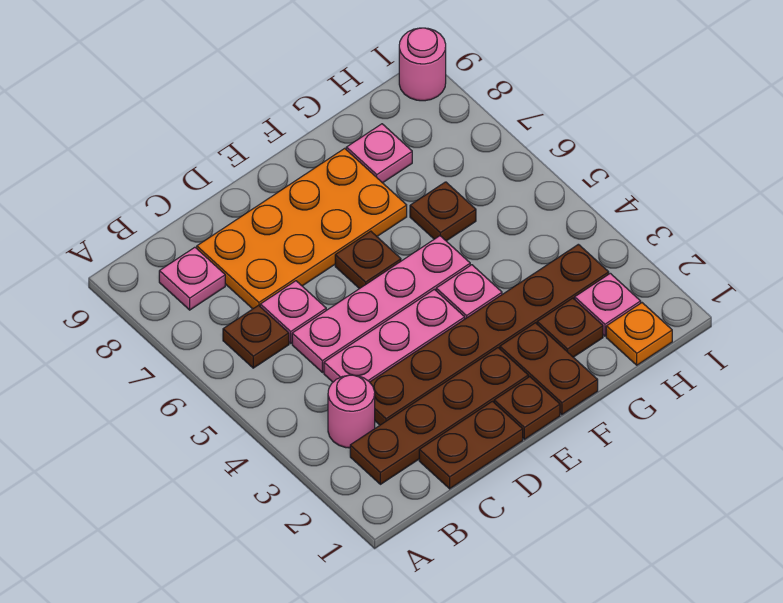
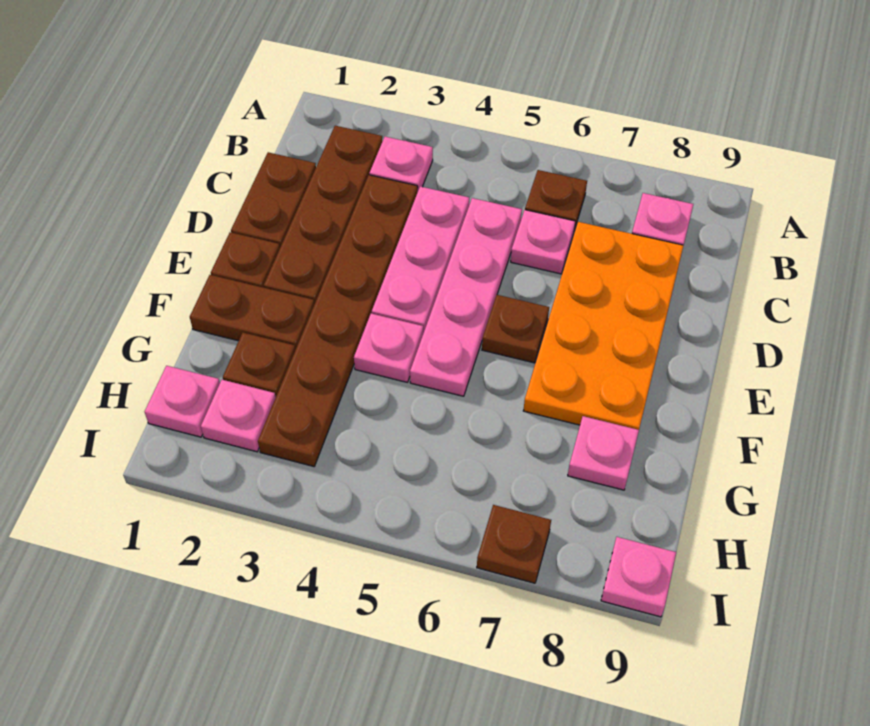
pink round brick B3 level 1 -> pink plate B3 level 1
brown plate G6 level 1 -> brown plate I7 level 1
orange plate H1 level 1 -> pink plate H1 level 1
pink round brick I9 level 1 -> pink plate I9 level 1

